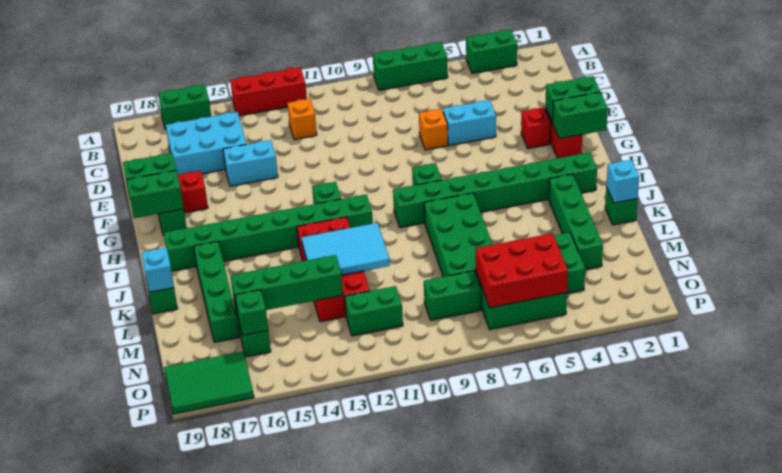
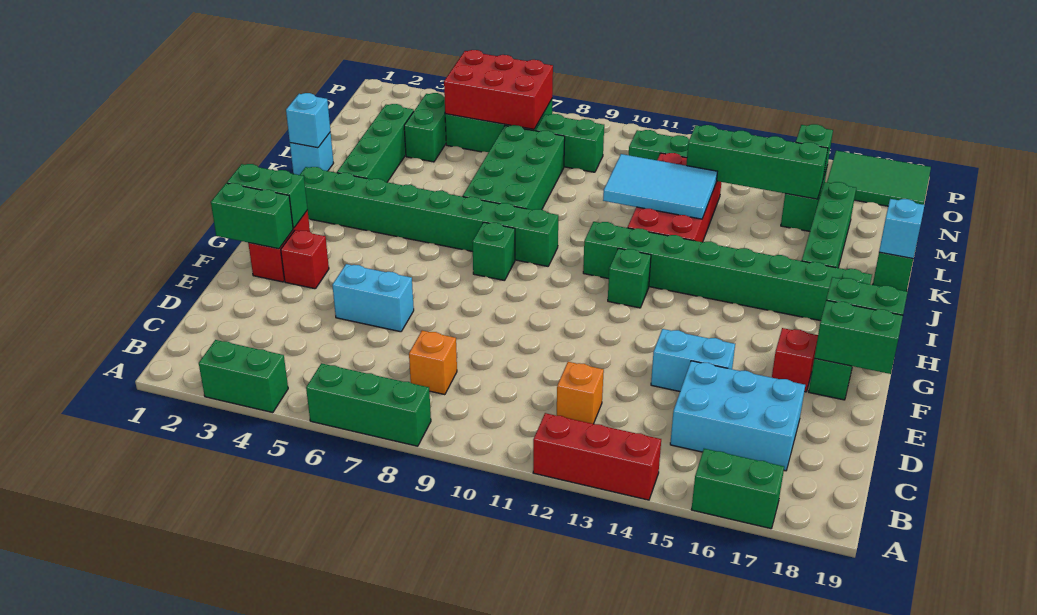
orange brick E7 level 1 -> orange brick C8 level 1
green brick K1 level 1 -> cyan brick K1 level 1

